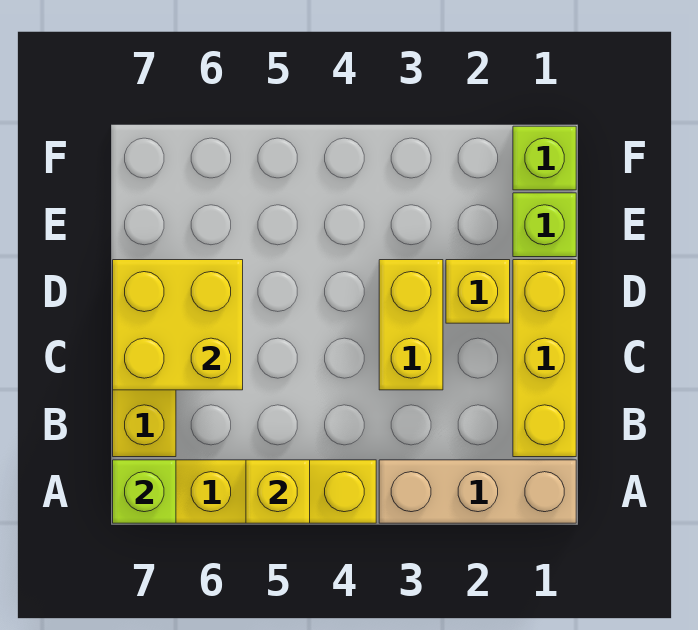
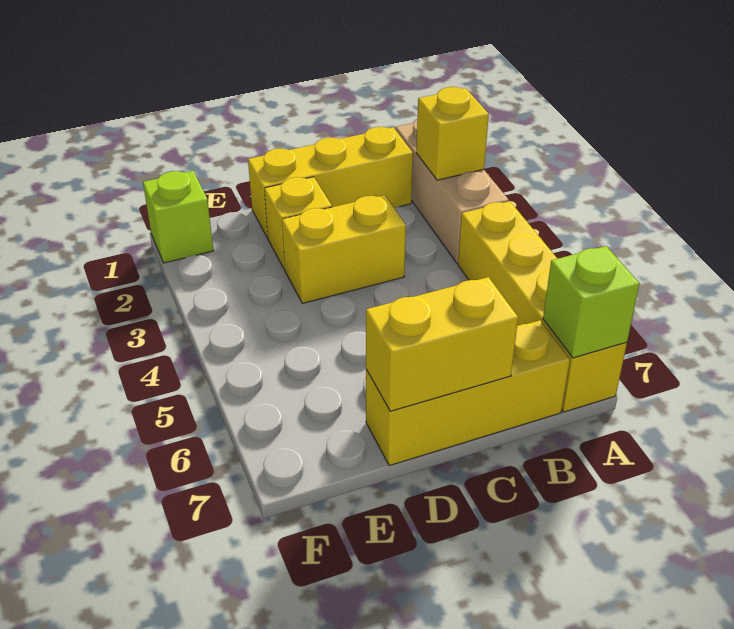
yellow brick A5 level 2 -> yellow brick A2 level 2
yellow brick C6:D7 level 2 -> yellow brick C7:D7 level 2
lime brick E1 level 1 -> none

